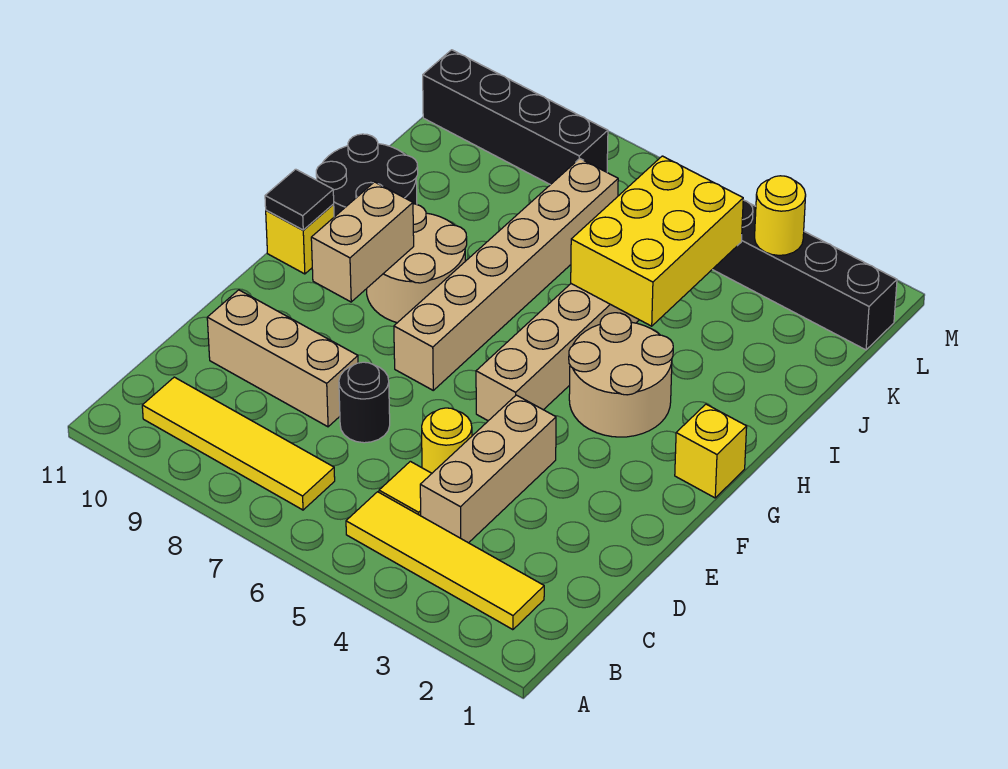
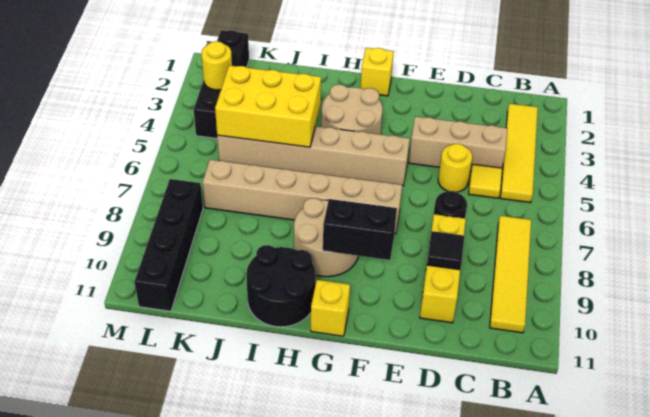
tan brick D8:D10 level 1 -> yellow brick D8:D10 level 1
tan brick F9:G9 level 2 -> black brick F9:G9 level 2
black tile G11 level 2 -> black tile D9 level 2

